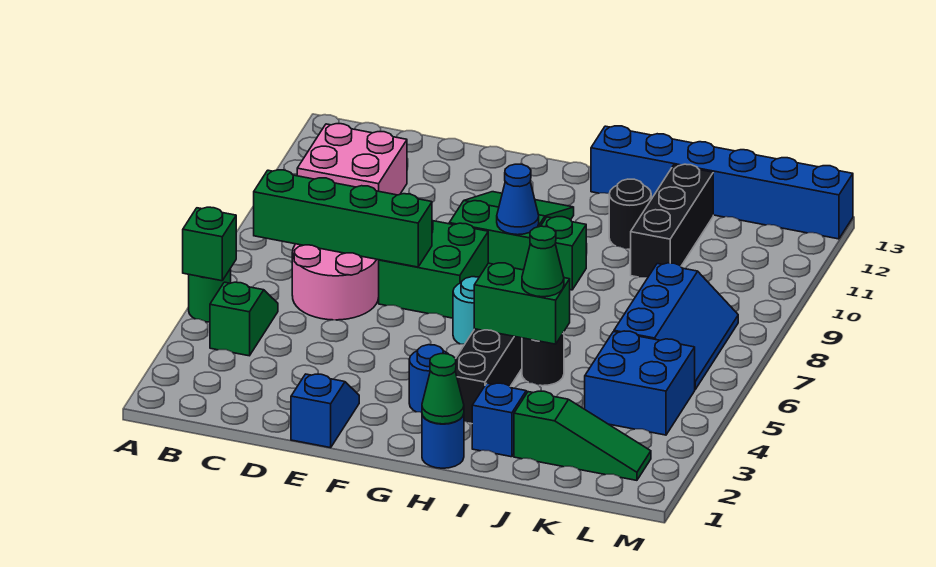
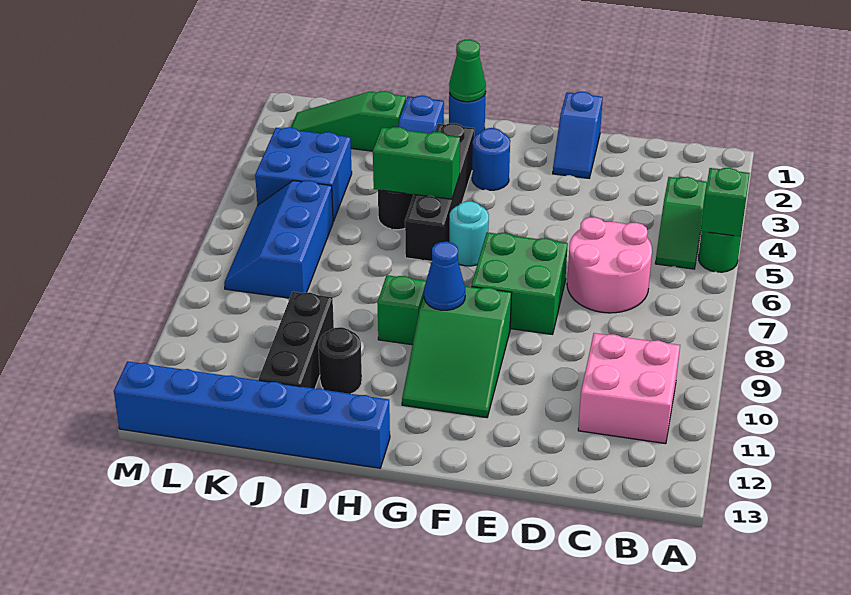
green brick B7:E7 level 2 -> none
green cone I5 level 3 -> none

